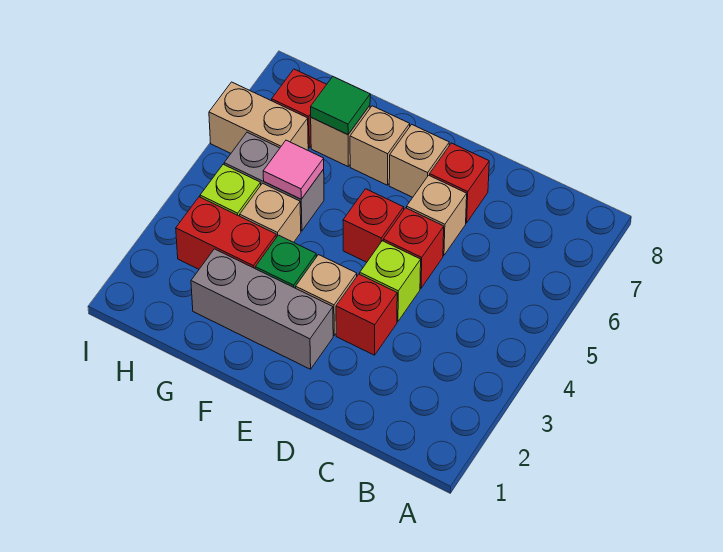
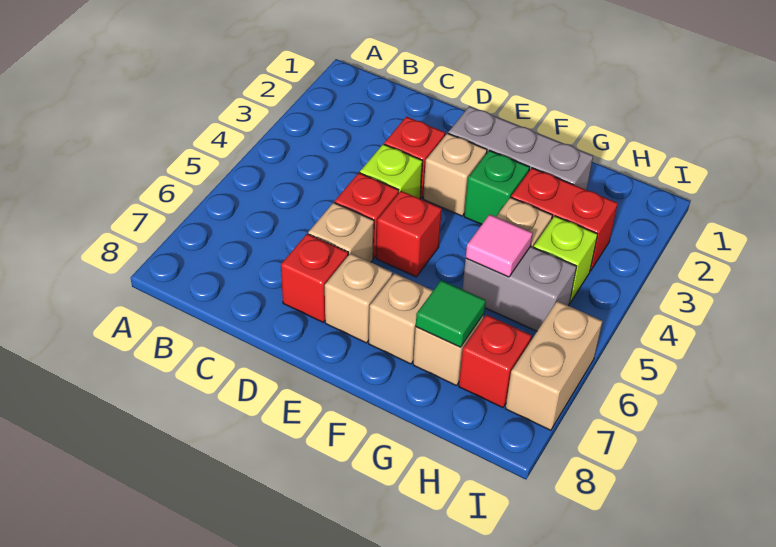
tan brick H6:I6 level 1 -> tan brick I6:I7 level 1

